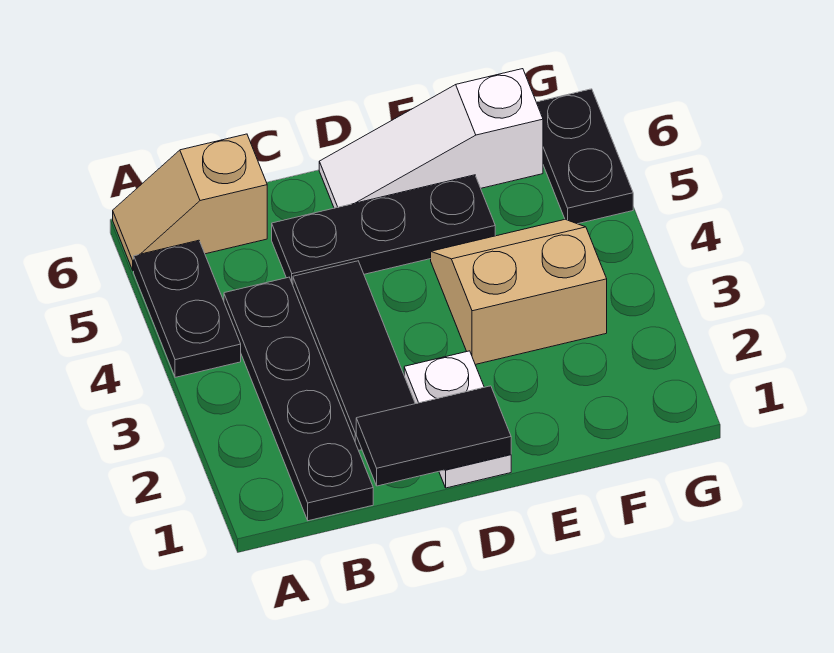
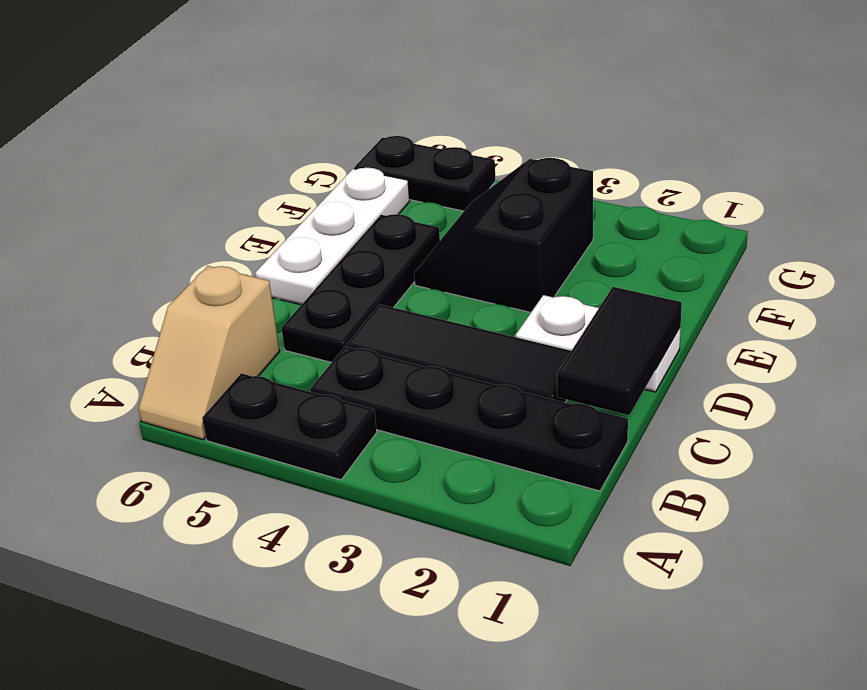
white slope D6:F6 level 1 top F -> white plate D6:F6 level 1
tan slope E3:F4 level 1 top 3 -> black slope E3:F4 level 1 top 3

